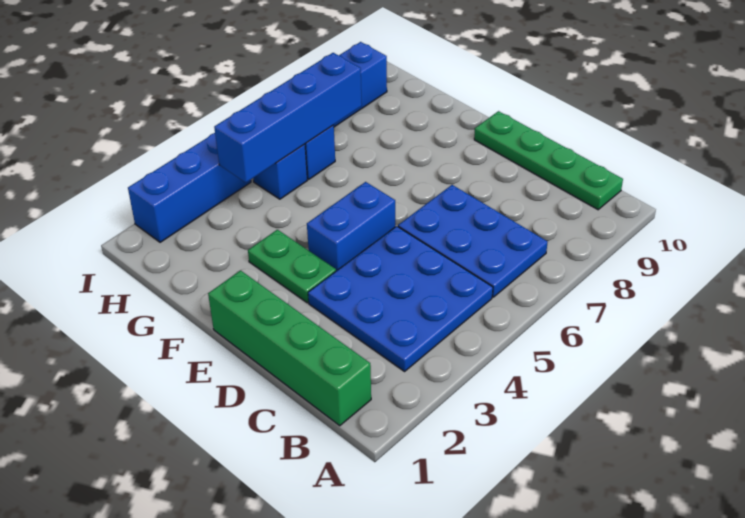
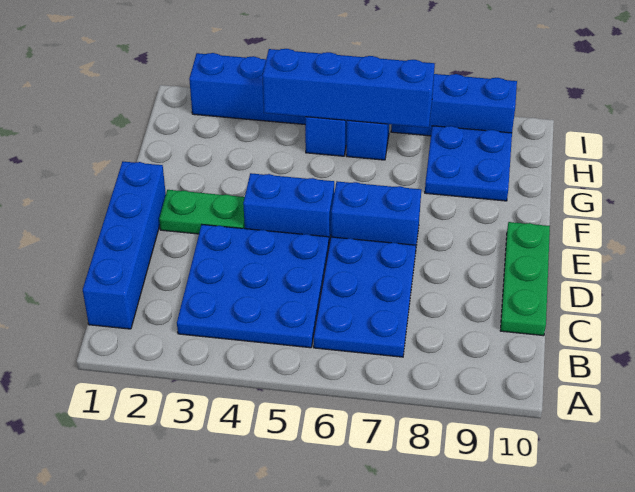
green brick B1:E1 level 1 -> blue brick B1:E1 level 1
green plate B10:E10 level 1 -> green plate C10:E10 level 1
green plate E3:F3 level 1 -> green plate E2:E3 level 1
none -> blue brick E6:E7 level 1
none -> blue plate G8:H9 level 1

